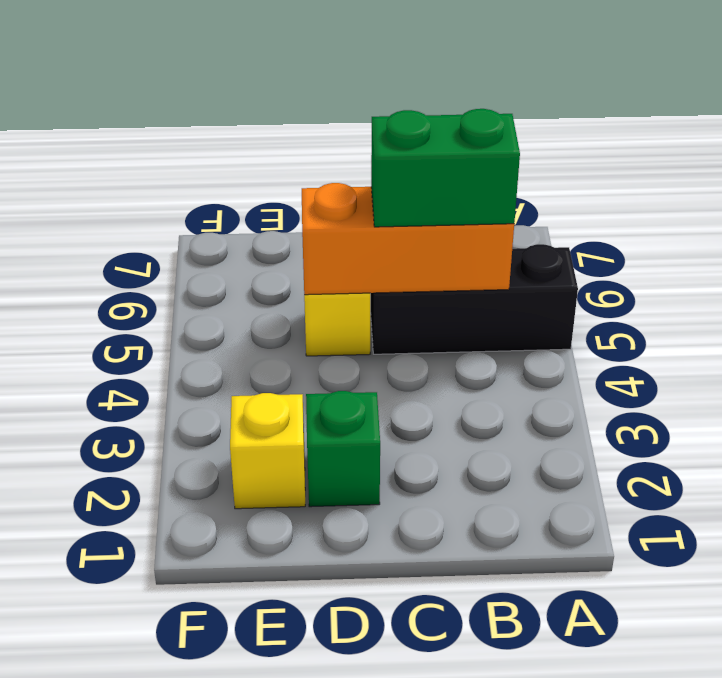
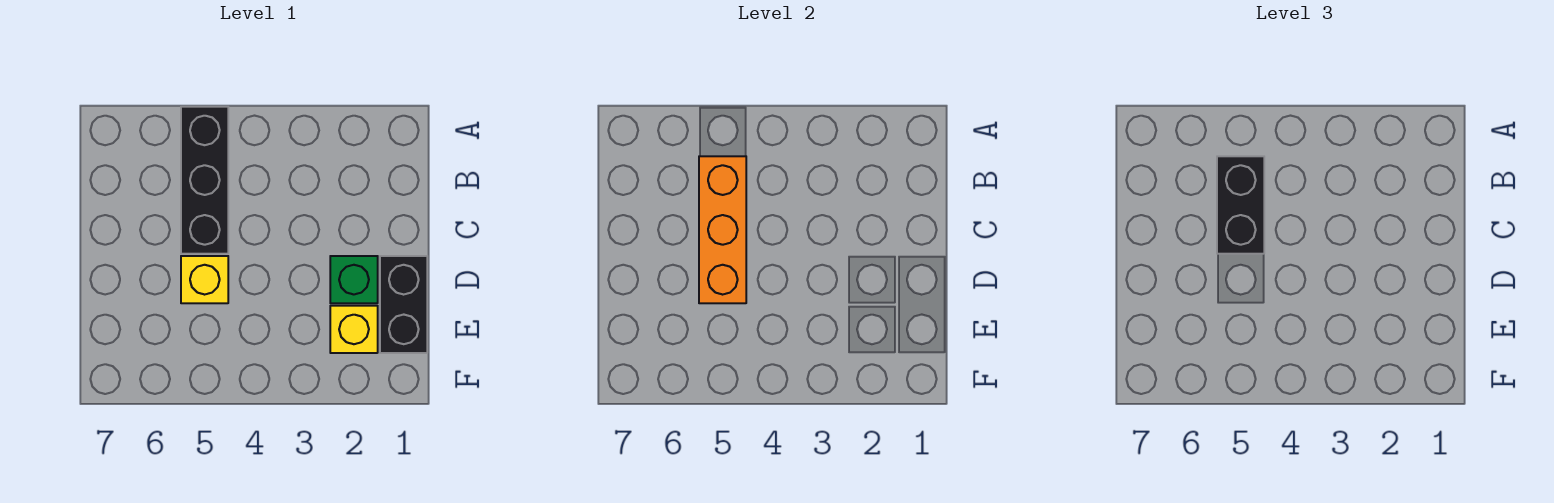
green brick B5:C5 level 3 -> black brick B5:C5 level 3
none -> black brick D1:E1 level 1

